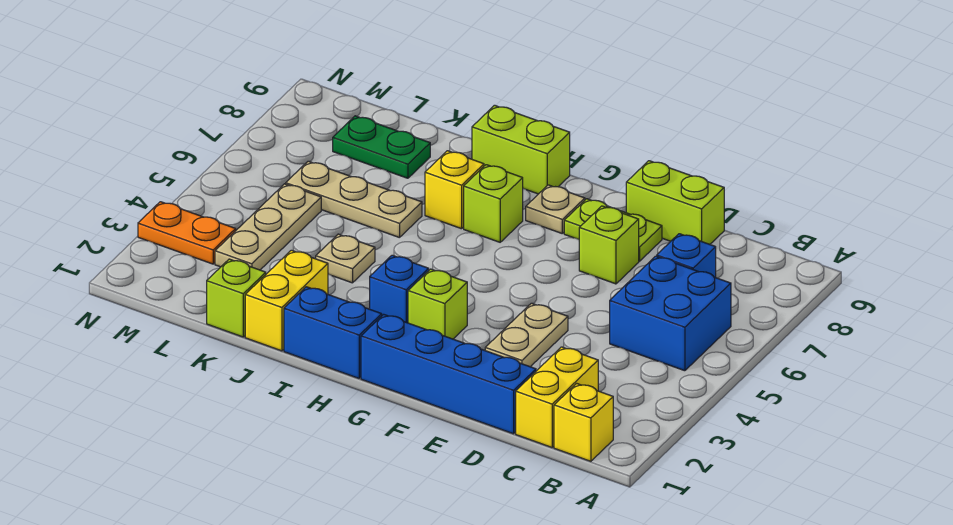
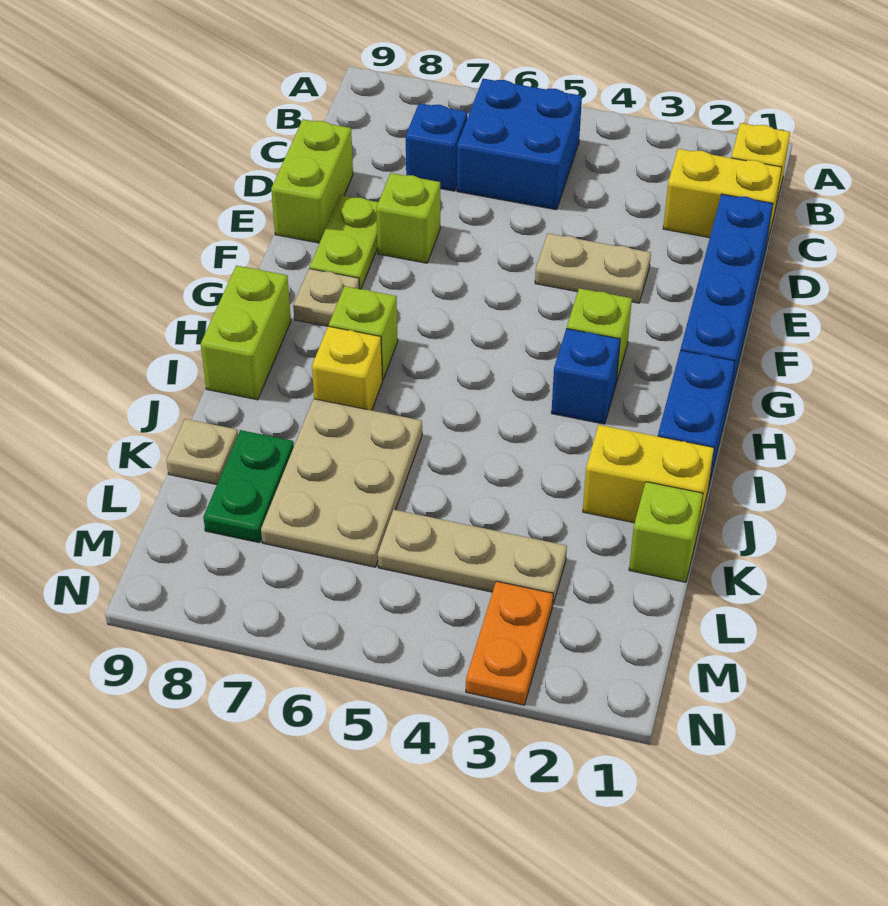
tan plate J4 level 1 -> tan plate K9 level 1
tan plate J6:L6 level 1 -> tan plate J6:L7 level 1

